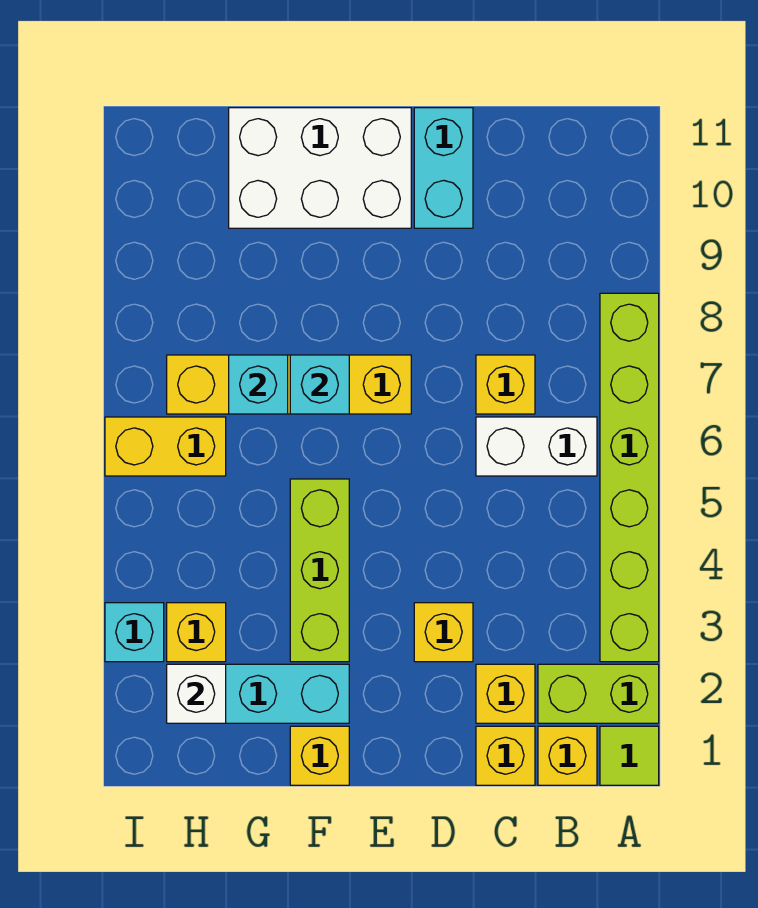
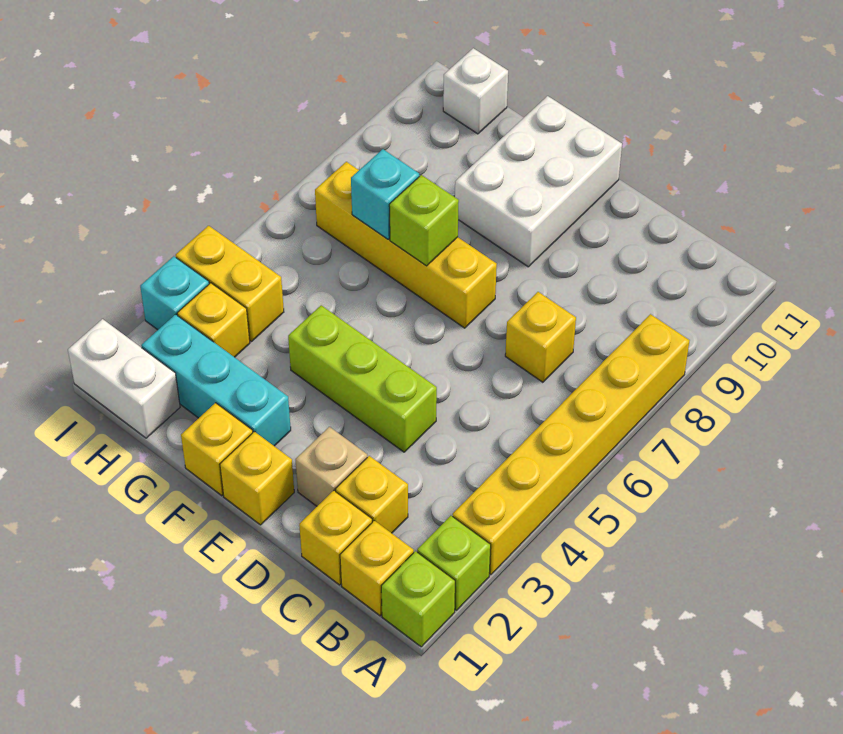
lime tile A1 level 1 -> lime brick A1 level 1
lime brick A2:B2 level 1 -> lime brick A2 level 1
lime brick A3:A8 level 1 -> yellow brick A3:A8 level 1
white brick B6:C6 level 1 -> white brick H1:I1 level 1
none -> tan brick D2 level 1
yellow brick D3 level 1 -> yellow brick E1 level 1
cyan brick D10:D11 level 1 -> none
white brick E10:G11 level 1 -> white brick E9:F11 level 1
lime brick F3:F5 level 1 -> lime brick D4:F4 level 1
cyan brick F7 level 2 -> lime brick F7 level 2
white brick H2 level 2 -> white brick H11 level 1
yellow brick H6:I6 level 1 -> yellow brick H4:I4 level 1

